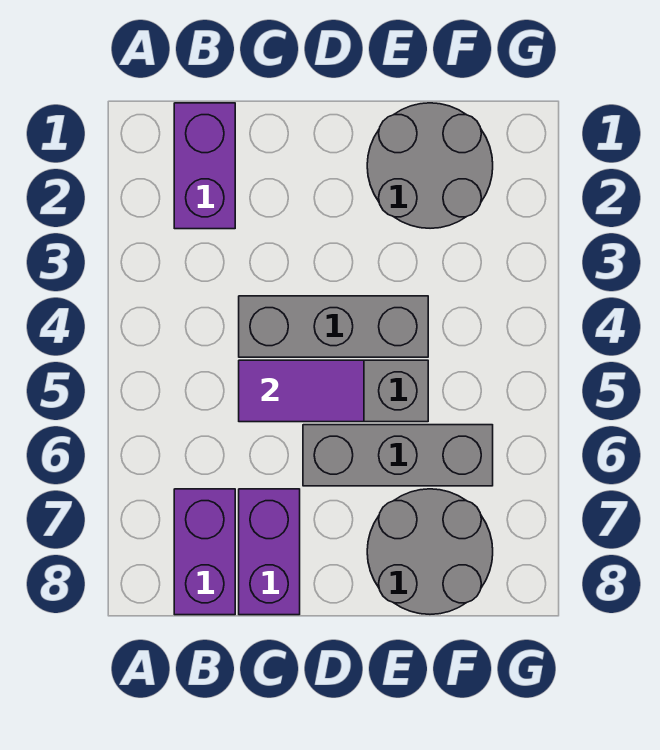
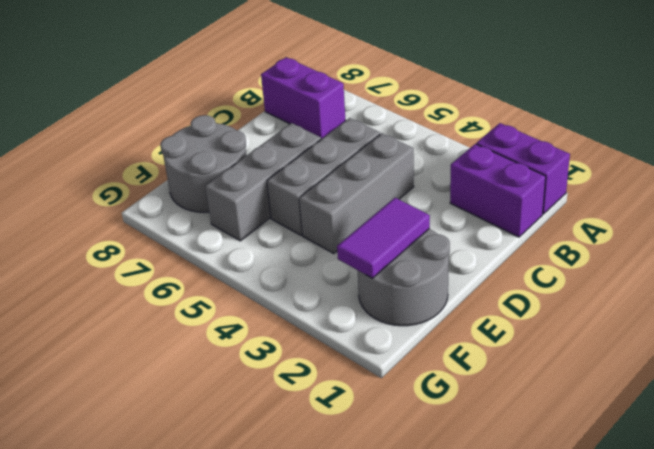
purple tile C5:D5 level 2 -> purple tile E2:F2 level 2
purple brick C7:C8 level 1 -> purple brick A1:A2 level 1

